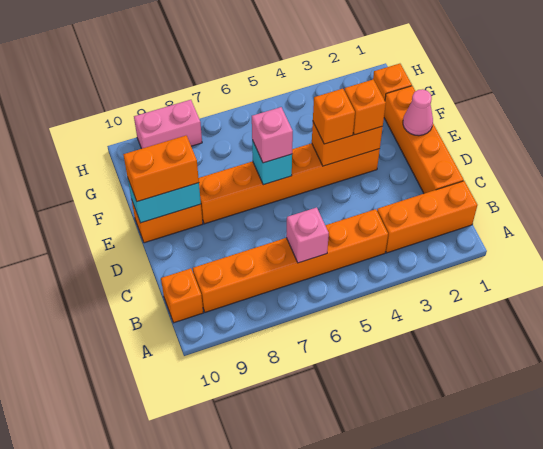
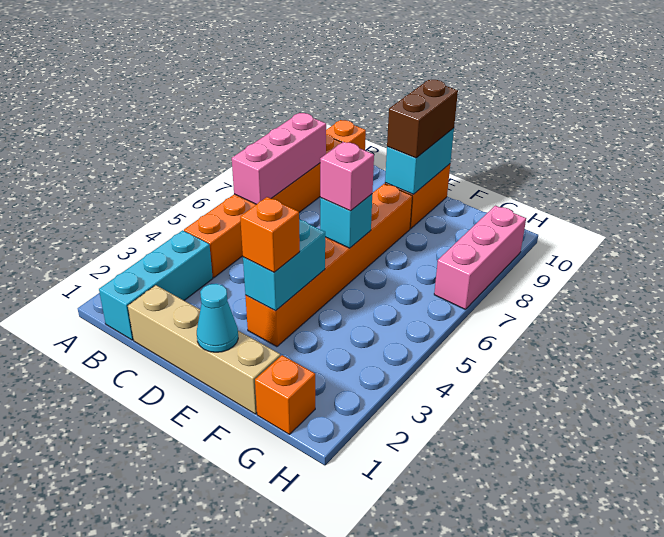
orange brick B1:B3 level 1 -> cyan brick B1:B3 level 1
pink brick B6 level 2 -> pink brick B6:B8 level 2
orange brick C1:F1 level 1 -> tan brick C1:F1 level 1
pink cone E1 level 2 -> cyan cone E1 level 2
orange brick E3:E4 level 2 -> cyan brick E3:E4 level 2
orange brick E4 level 3 -> none
orange brick E9:E10 level 3 -> brown brick E9:E10 level 3
pink brick H8:H9 level 1 -> pink brick H7:H9 level 1

